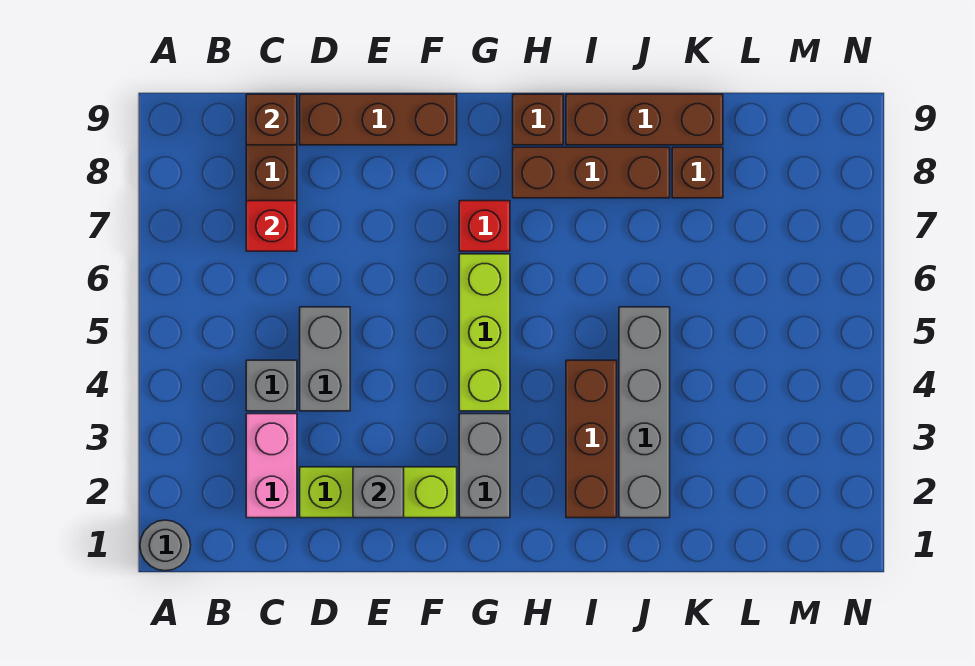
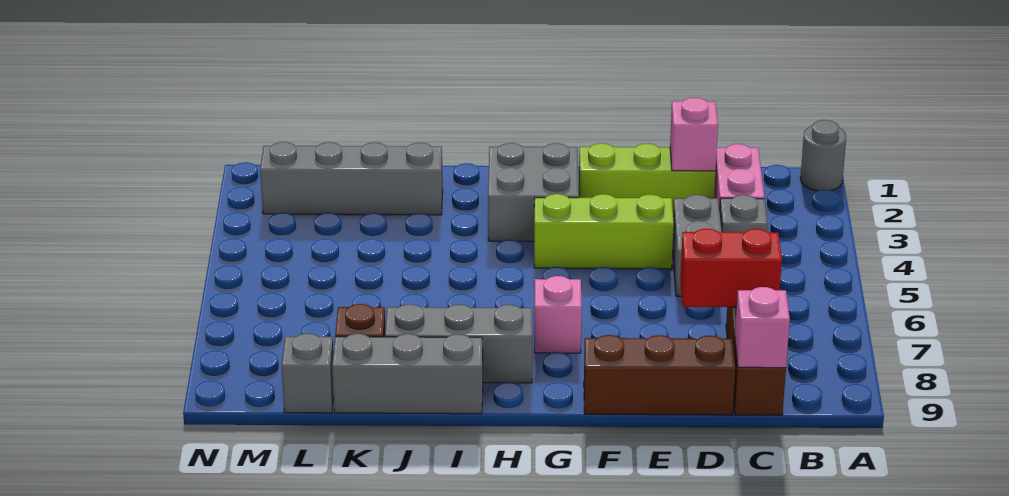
red brick C7 level 2 -> red brick C7:D7 level 2
brown brick C9 level 2 -> pink brick C9 level 2
none -> pink brick D2 level 2
grey brick E2 level 2 -> grey brick L9 level 1
grey brick G2:G3 level 1 -> grey brick G2:H3 level 1
lime brick G4:G6 level 1 -> lime brick E4:G4 level 1
red brick G7 level 1 -> pink brick G7 level 1
brown brick H8:J8 level 1 -> grey brick H8:J8 level 1
brown brick H9 level 1 -> none
brown brick I2:I4 level 1 -> none
brown brick I9:K9 level 1 -> grey brick I9:K9 level 1
grey brick J2:J5 level 1 -> grey brick J2:M2 level 1

